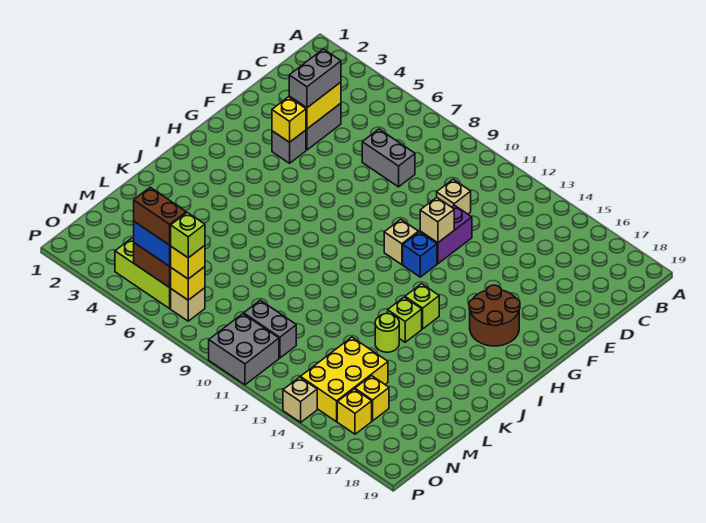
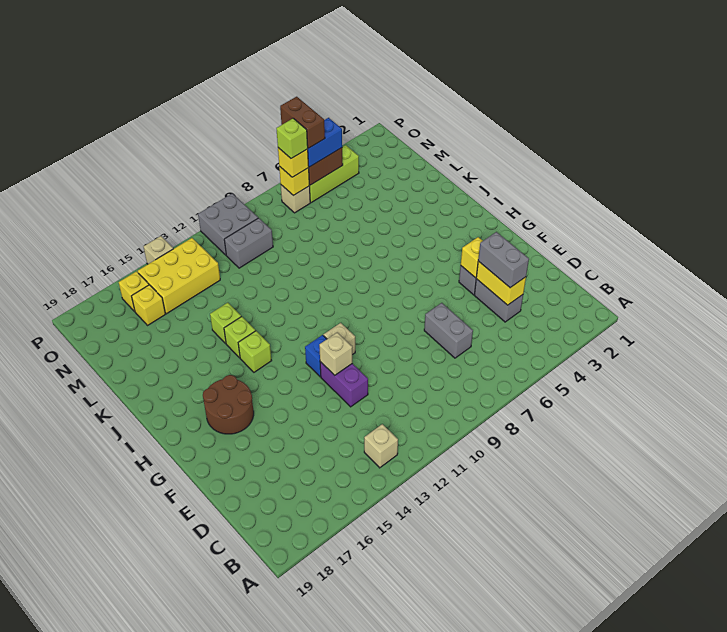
grey brick D7:D8 level 1 -> grey brick D7:E7 level 1
tan brick D11 level 1 -> tan brick B13 level 1
lime round brick K14 level 1 -> lime brick K14 level 1
yellow brick M14:O15 level 1 -> yellow brick N13:O15 level 1
brown brick O5:O6 level 4 -> brown brick O6:P6 level 4

